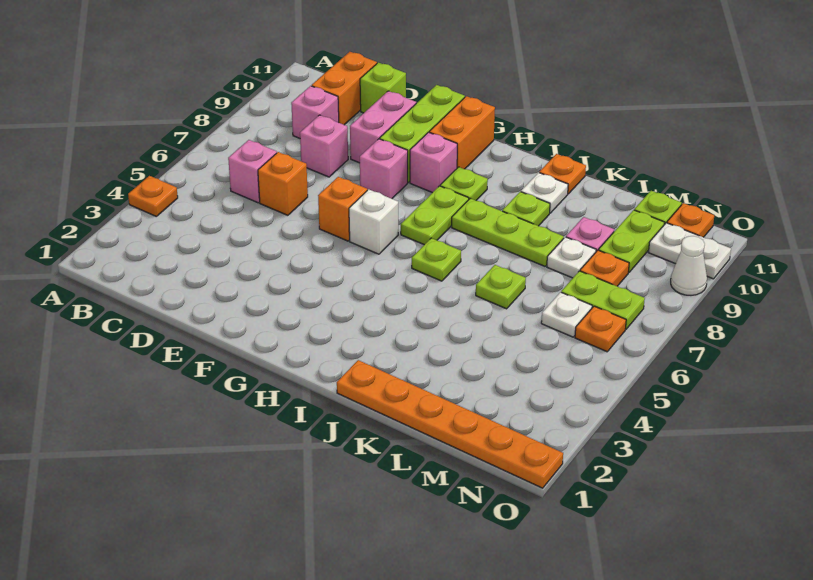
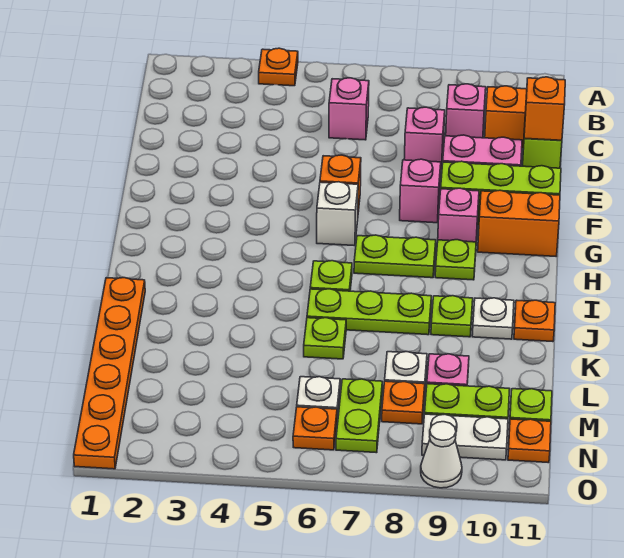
orange brick D6 level 1 -> orange brick D11 level 2
lime plate I8:K8 level 1 -> lime plate J6:J8 level 1
white plate N10:O10 level 1 -> white plate N9:N10 level 1

